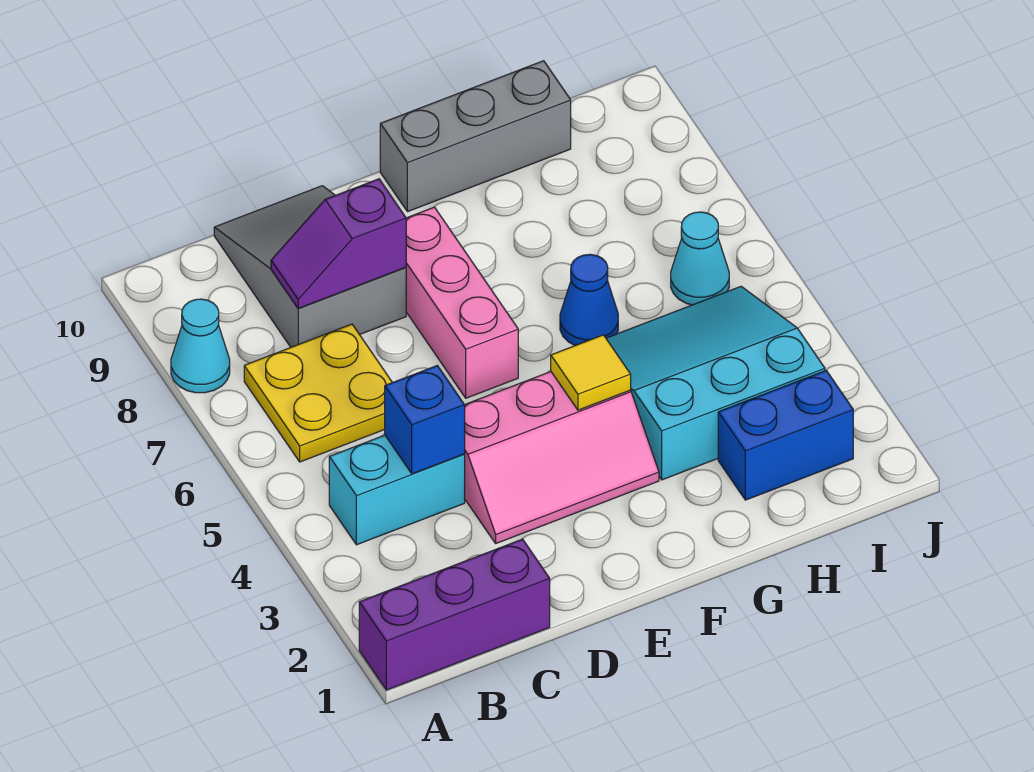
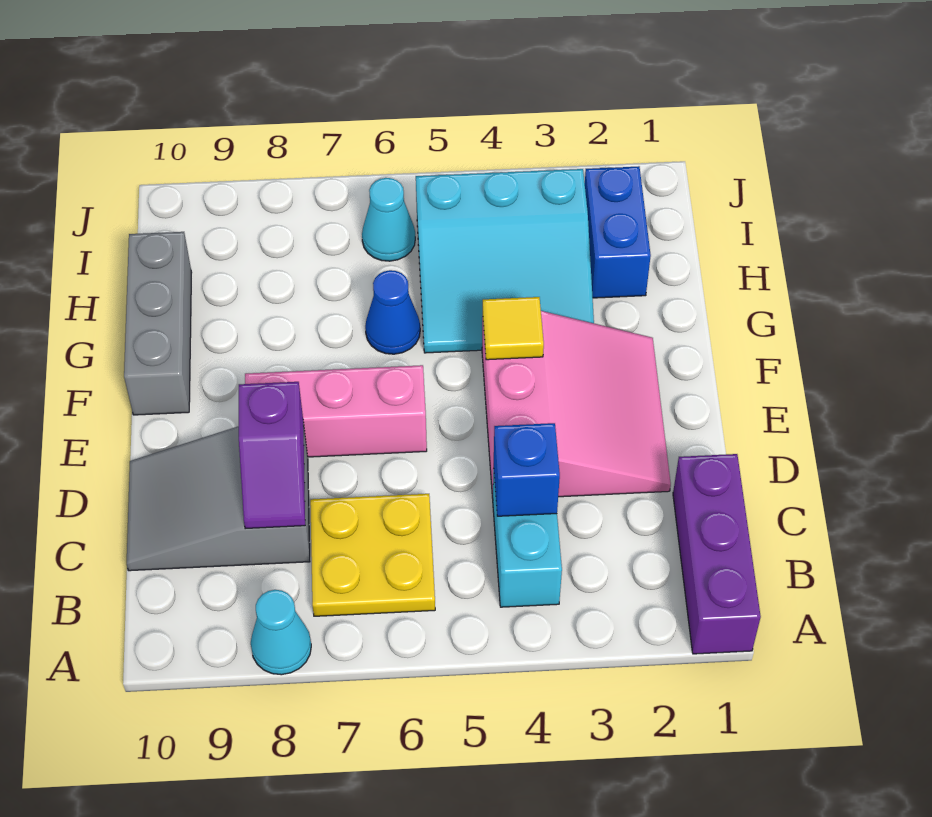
pink slope D3:F4 level 1 top 4 -> pink slope D2:F4 level 1 top 4
cyan slope G3:I5 level 1 top 3 -> cyan slope G3:I5 level 1 top I

